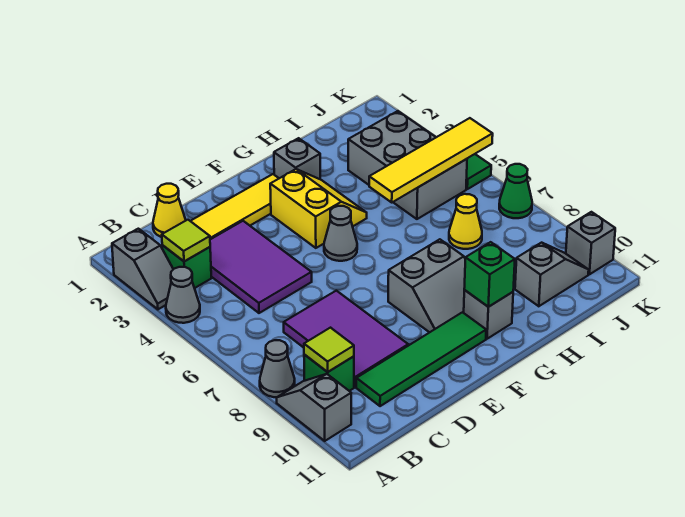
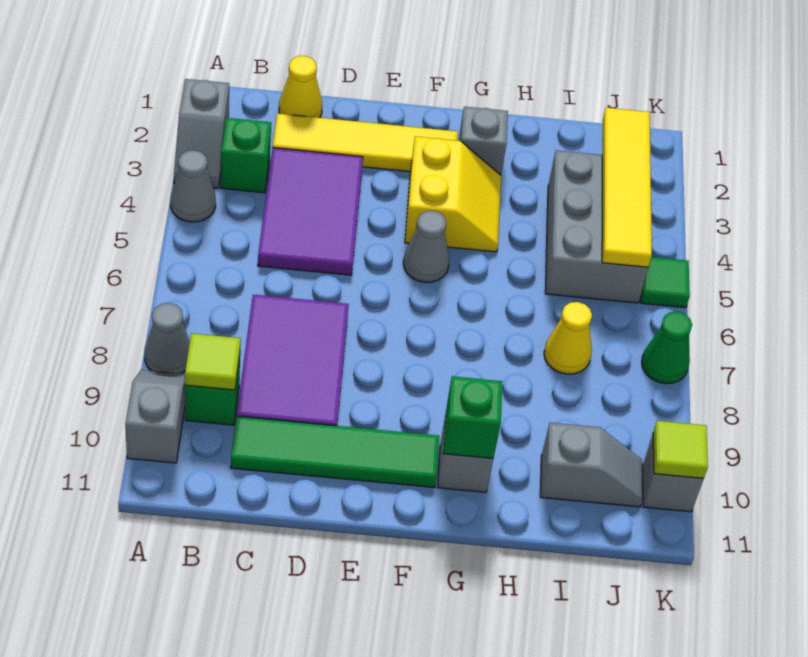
lime tile B3 level 2 -> lime tile K10 level 2
grey slope F8:G9 level 1 top 8 -> none
yellow tile H5:K5 level 2 -> yellow tile J2:J5 level 2

